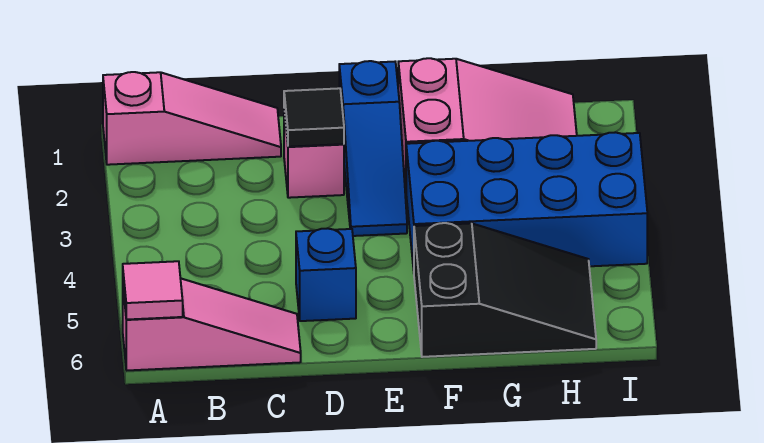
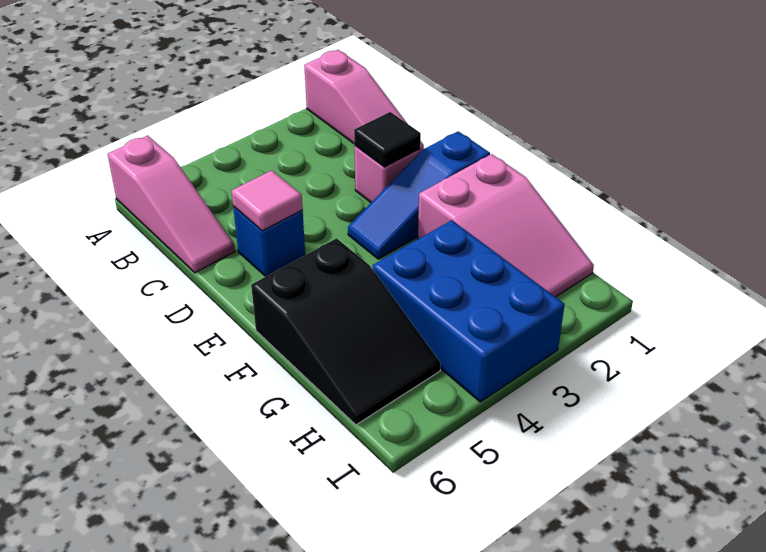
pink tile A6 level 2 -> pink tile D5 level 2
blue brick F3:I4 level 1 -> blue brick G3:I4 level 1

